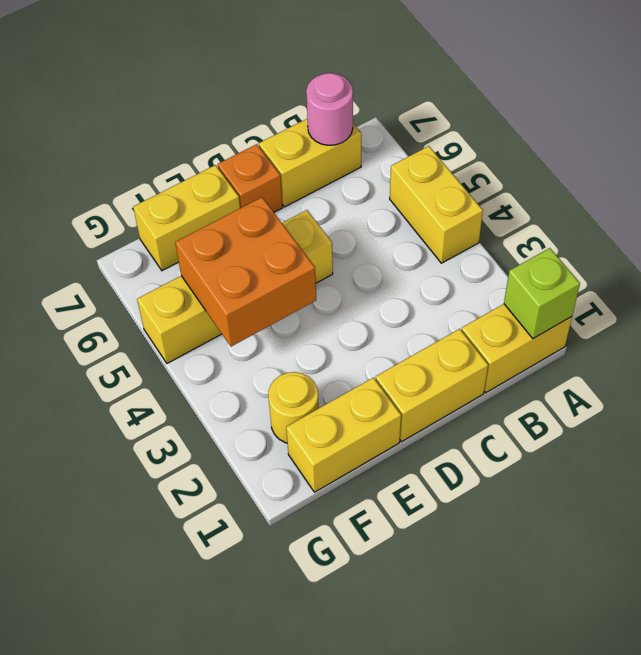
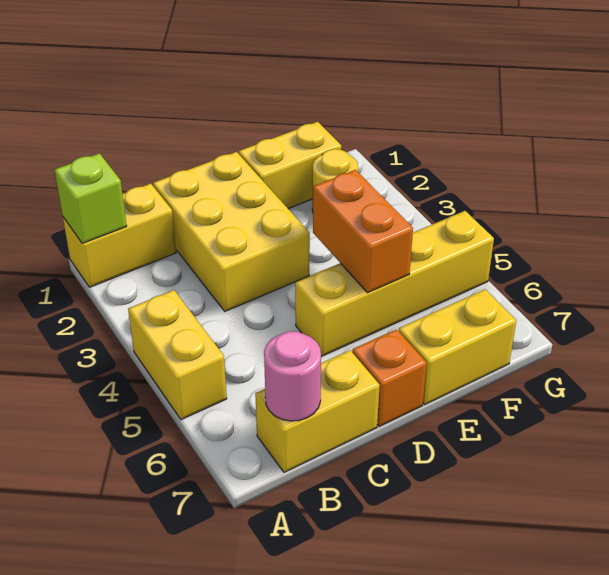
yellow brick C1:D1 level 1 -> yellow brick C1:D3 level 1
orange brick E4:F5 level 2 -> orange brick E4:E5 level 2

